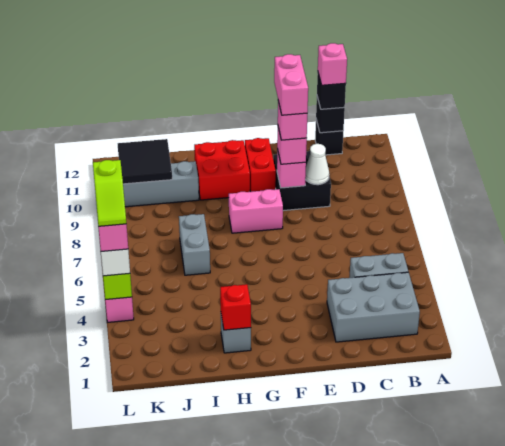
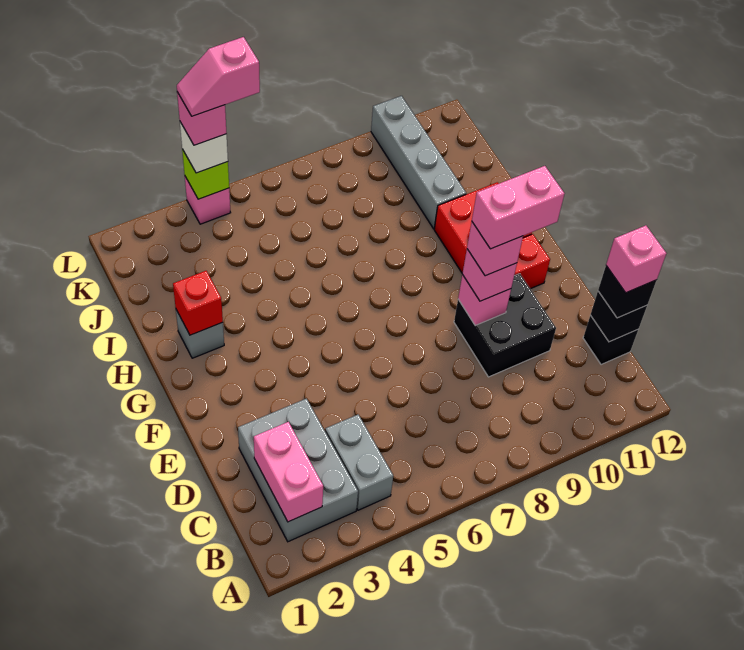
white cone D9 level 2 -> none
pink brick F8:G8 level 1 -> pink brick B2:C2 level 2
grey brick I6:I7 level 1 -> none
black tile J10:K11 level 2 -> none
lime slope L4:L5 level 5 top 5 -> pink slope L4:L5 level 5 top 5

